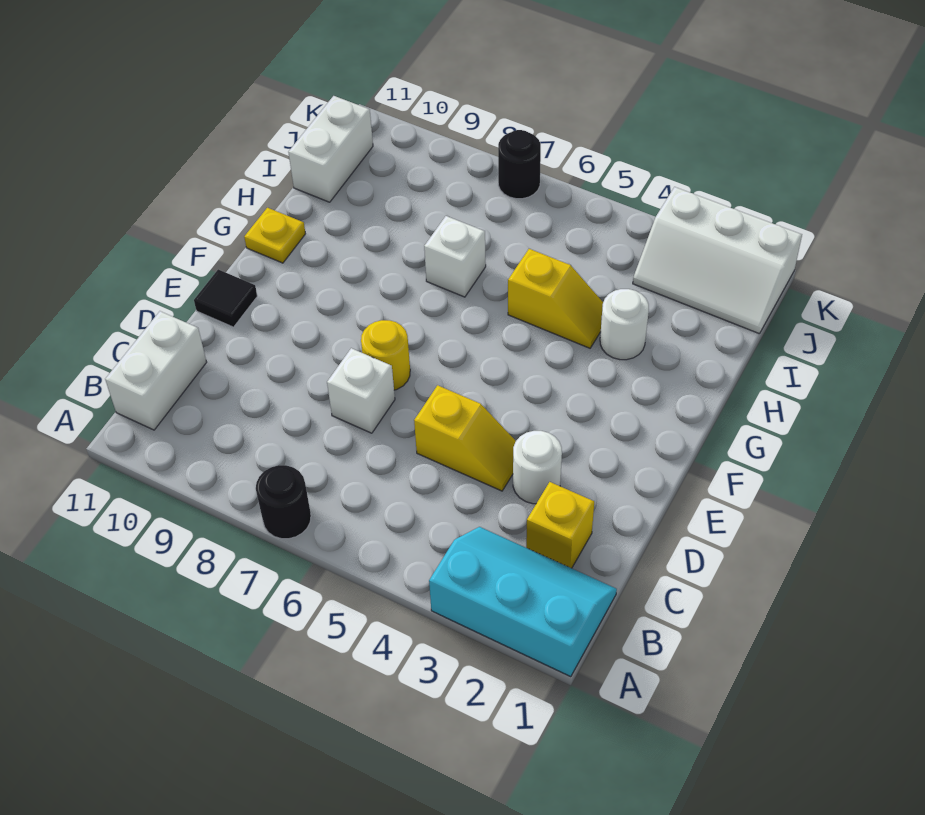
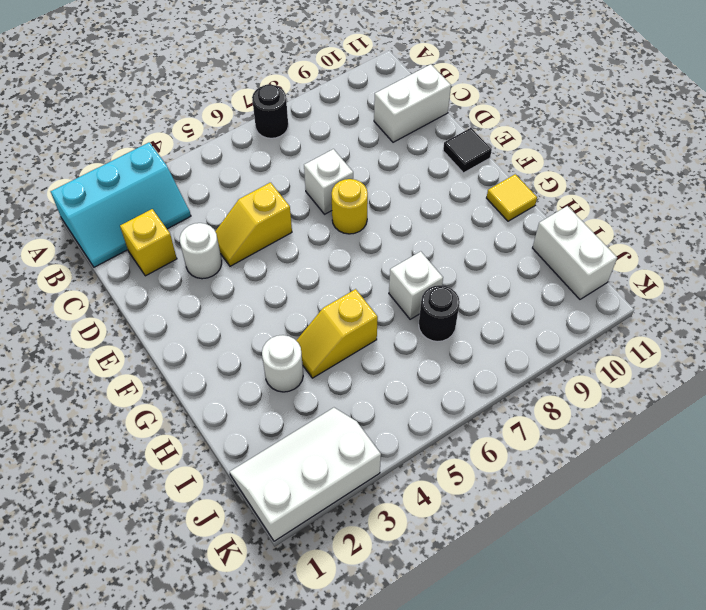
white brick B11:C11 level 1 -> white brick C10:C11 level 1
yellow plate G11 level 1 -> yellow tile G11 level 1
black round brick K7 level 1 -> black round brick I7 level 1

